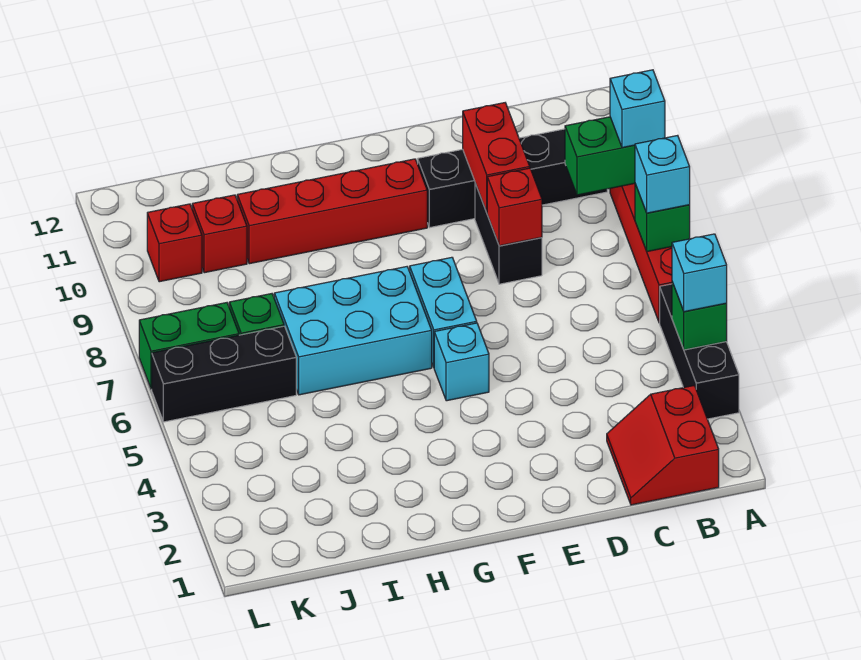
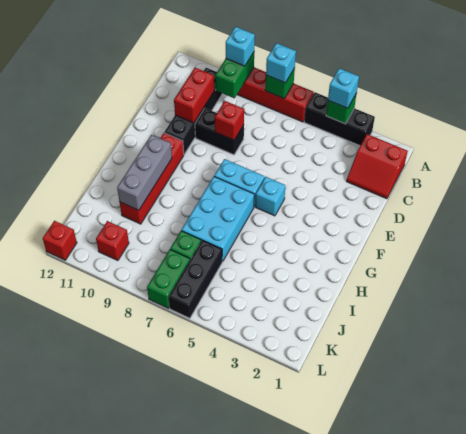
red brick D9:D10 level 2 -> red brick C10:D10 level 2
none -> grey brick G10:I10 level 2
red brick J10 level 1 -> red brick L12 level 1

